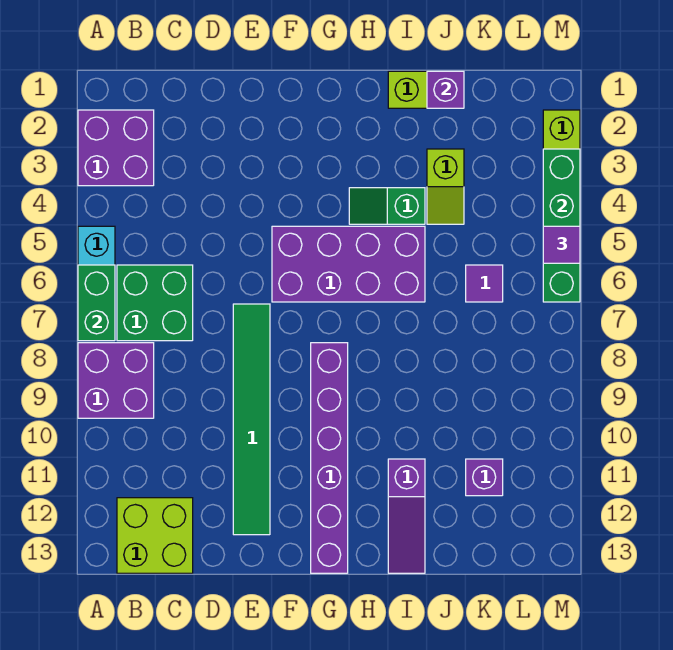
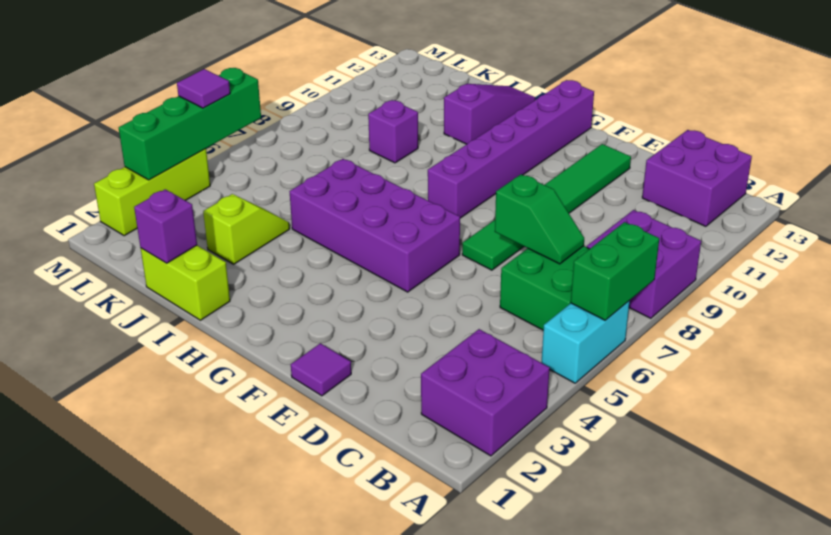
lime brick B12:C13 level 1 -> purple brick B12:C13 level 1
green slope H4:I4 level 1 top I -> green slope C7:D7 level 2 top D
purple tile K6 level 1 -> purple tile E1 level 1
purple brick K11 level 1 -> purple brick J9 level 1

